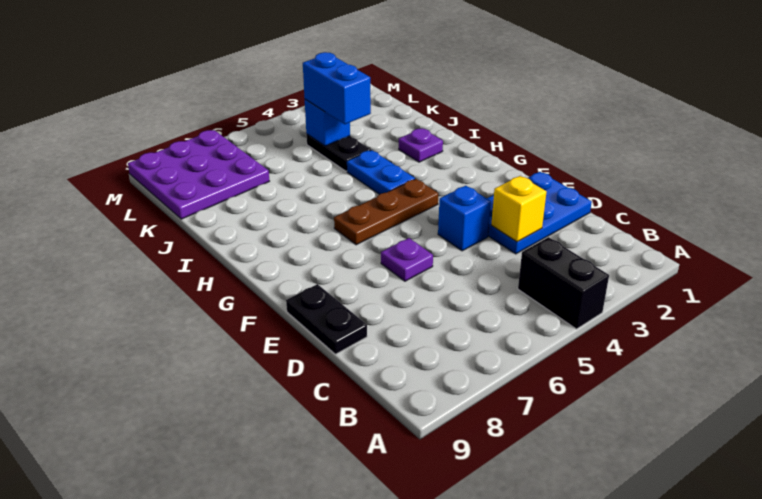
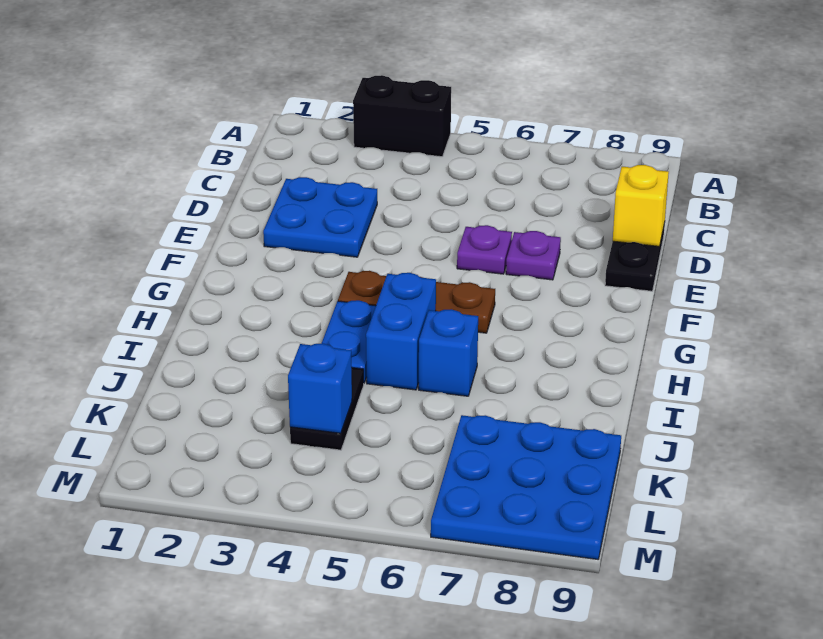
black brick A4:B4 level 1 -> black brick A3:A4 level 1
blue plate D1:E3 level 1 -> blue plate D2:E3 level 1
yellow brick D3 level 2 -> yellow brick D9 level 2
blue brick E4 level 1 -> blue brick I6 level 1
purple plate I2 level 1 -> purple plate E7 level 1
blue brick J4:K4 level 3 -> blue brick H5:I5 level 1
purple plate K7:M9 level 1 -> blue plate K7:M9 level 1

